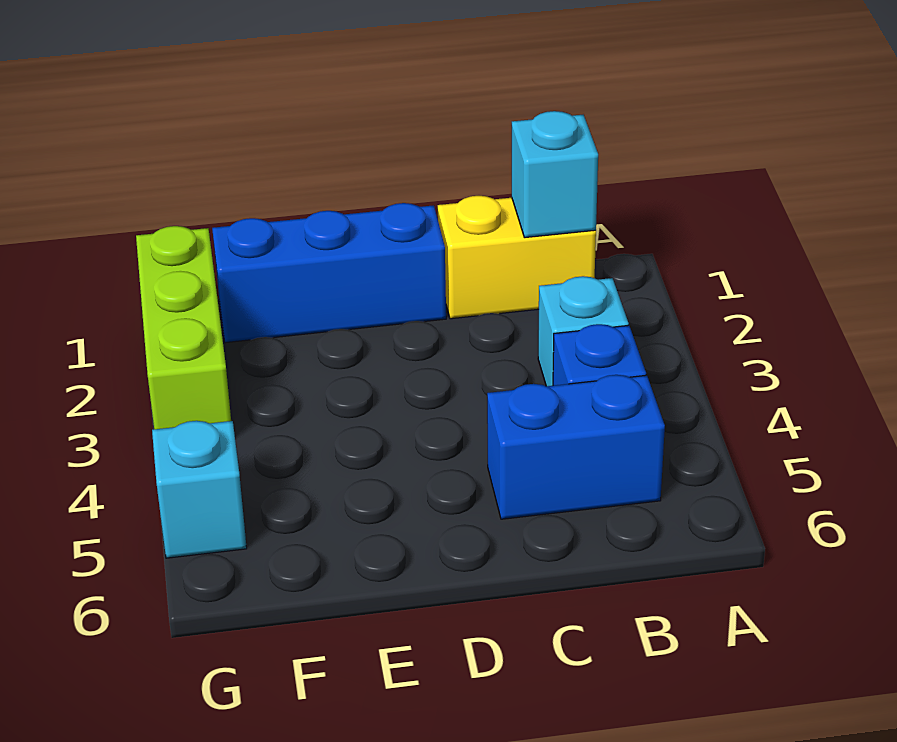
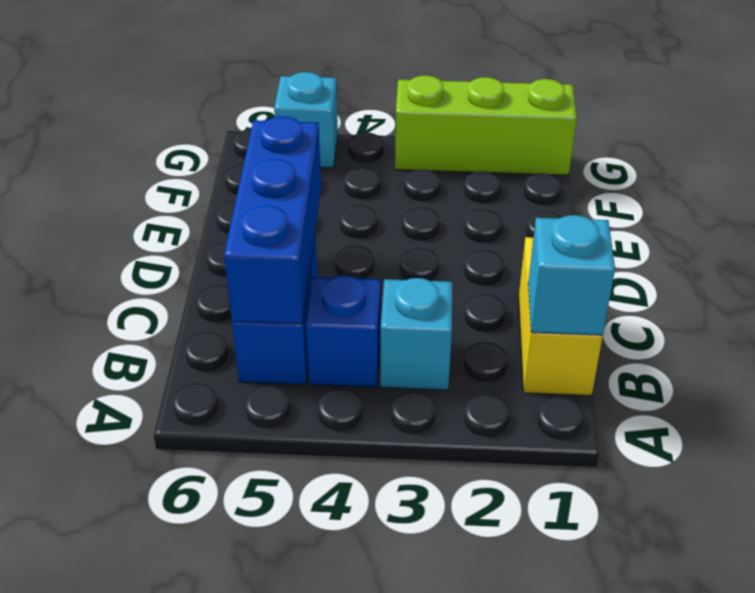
blue brick D1:F1 level 1 -> blue brick B5:D5 level 2

